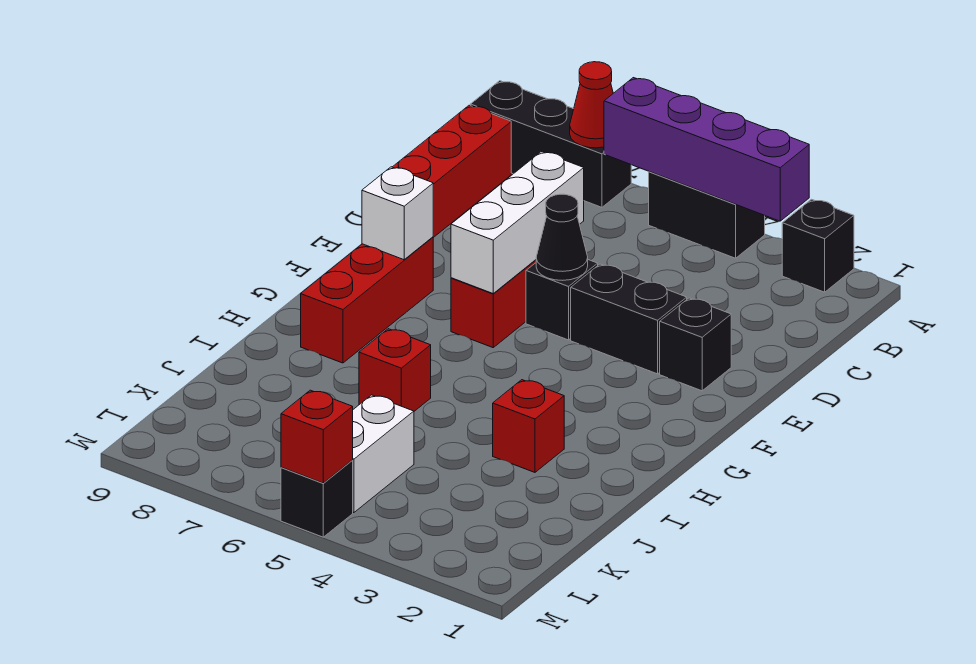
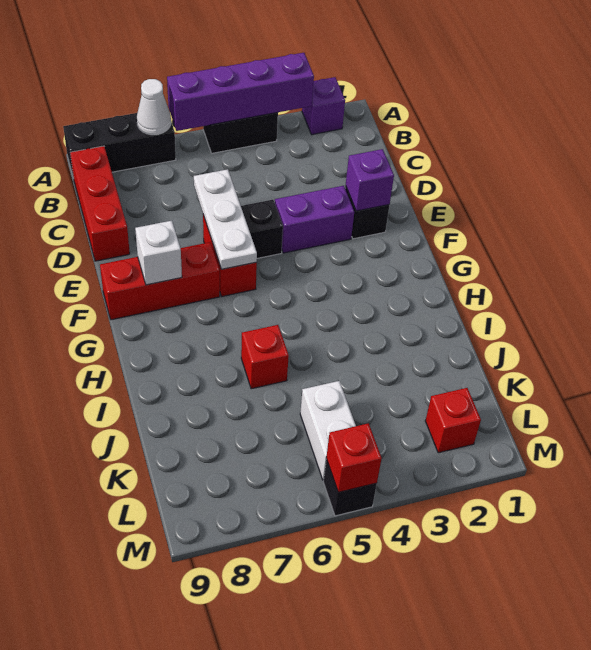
black brick A2 level 1 -> purple brick A2 level 1
red cone A7 level 2 -> white cone A7 level 2
white brick D6:F6 level 2 -> white plate D6:F6 level 2
none -> purple brick E2 level 2
black brick E3:E4 level 1 -> purple brick E3:E4 level 1
black cone E5 level 2 -> none
red brick F8:H8 level 1 -> red brick F7:F9 level 1
red brick I3 level 1 -> red brick L2 level 1

